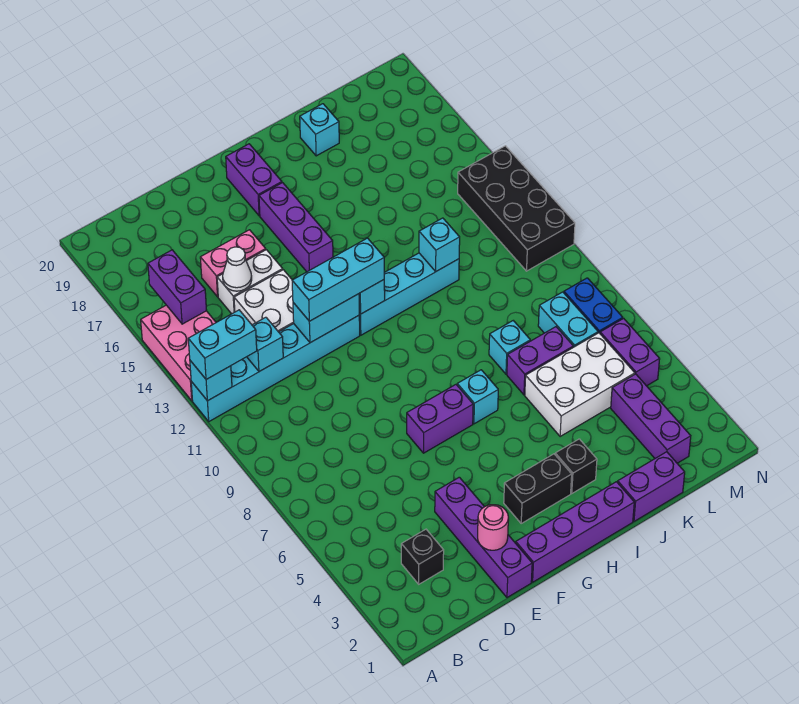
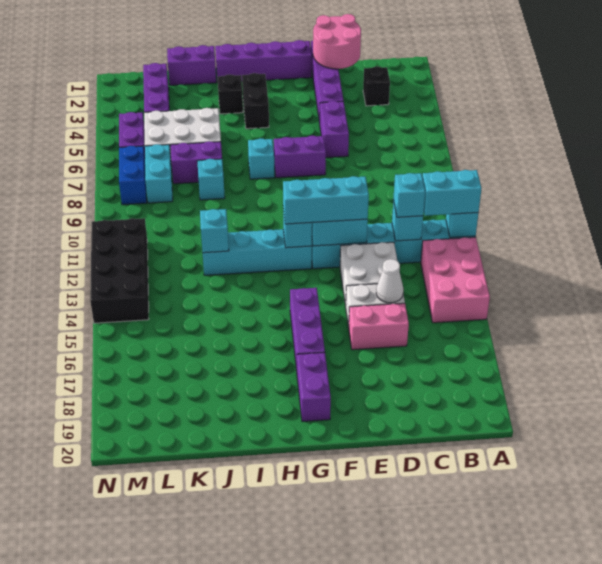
purple brick B15:B16 level 2 -> purple brick E5:E6 level 1
pink round brick E2 level 2 -> pink round brick D1:E2 level 2
black brick G3:H3 level 1 -> black brick H3:H4 level 1
cyan brick J19 level 1 -> cyan brick C12 level 3

